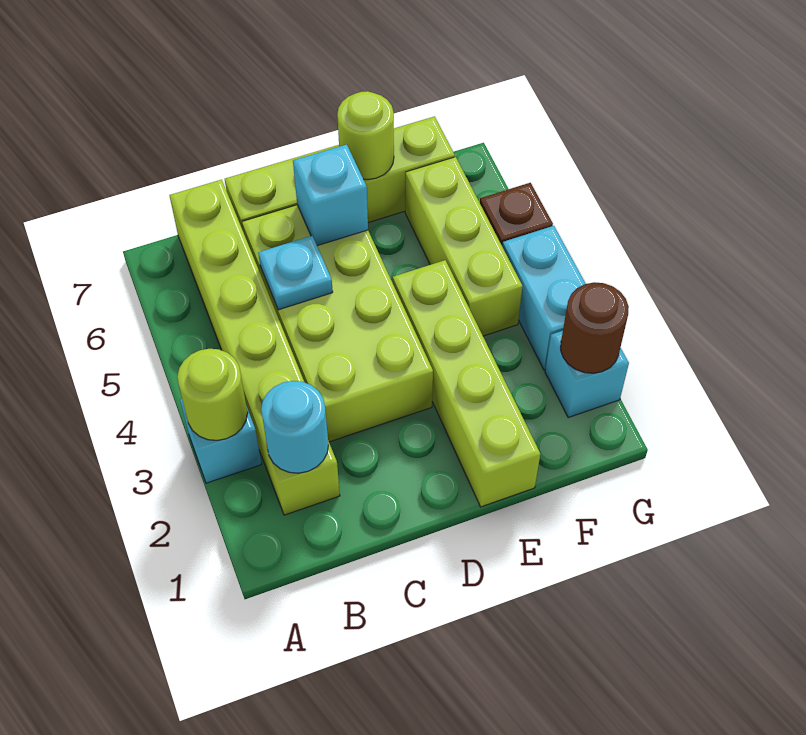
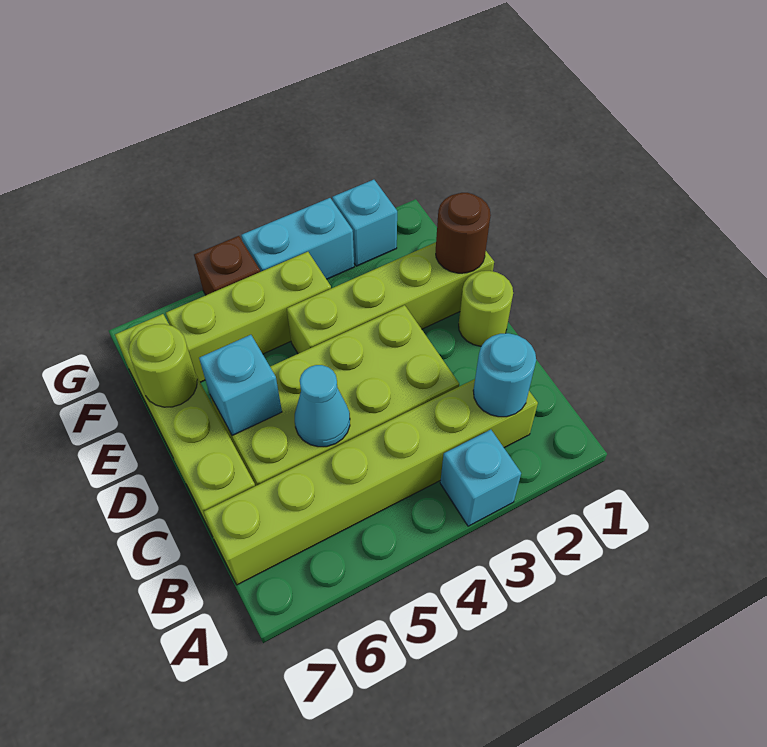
lime round brick A3 level 2 -> lime round brick D1 level 1
cyan plate C5 level 2 -> cyan cone C5 level 2
brown round brick G2 level 2 -> brown round brick E1 level 2

